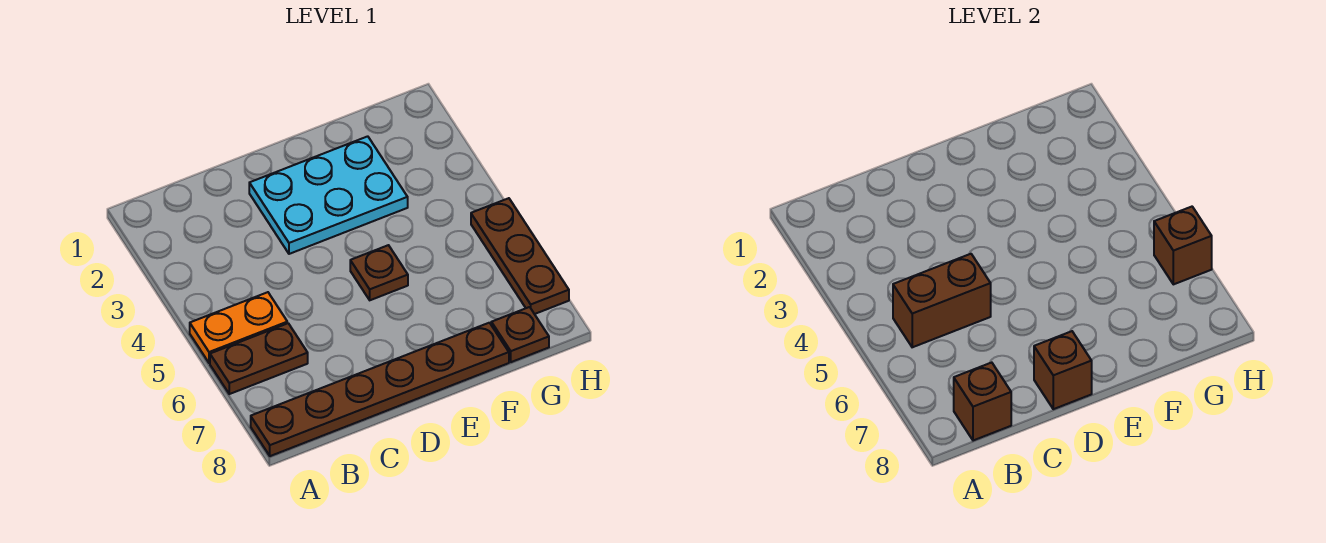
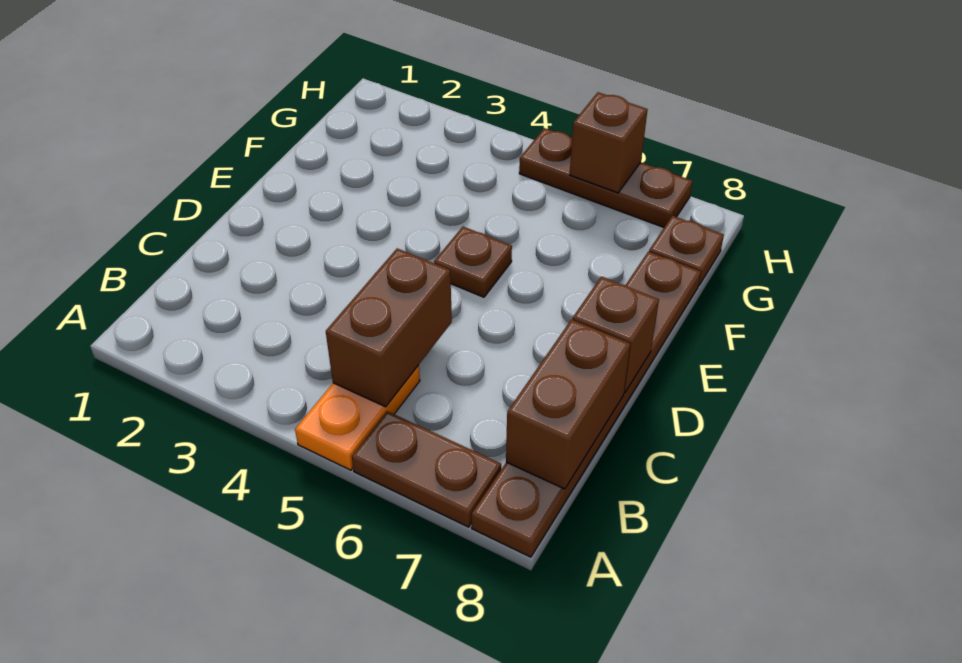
brown plate A6:B6 level 1 -> brown plate A6:A7 level 1
brown brick B8 level 2 -> brown brick B8:C8 level 2
cyan plate D2:F3 level 1 -> none

